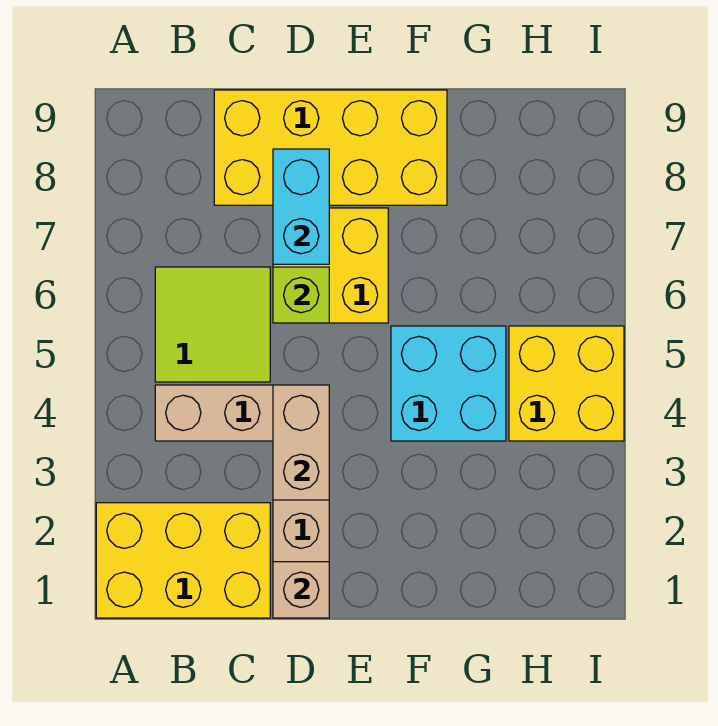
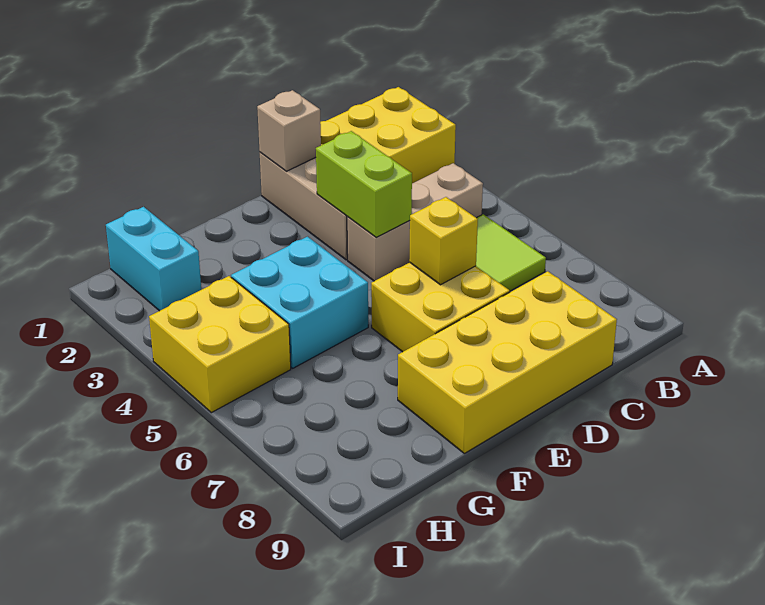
tan brick D3:D4 level 2 -> lime brick D3:D4 level 2
lime brick D6 level 2 -> yellow brick D6 level 2
cyan brick D7:D8 level 2 -> cyan brick H1:H2 level 1

